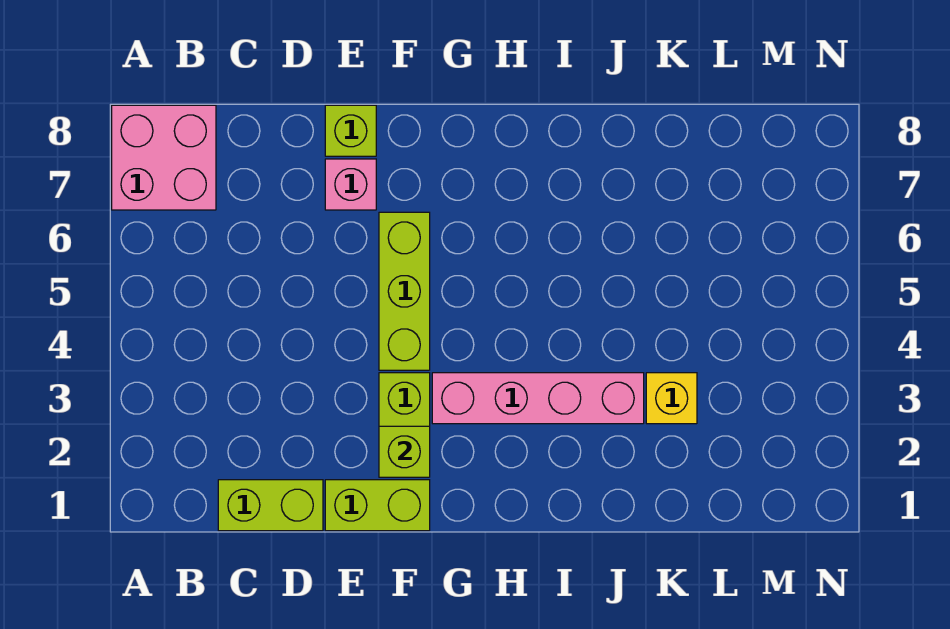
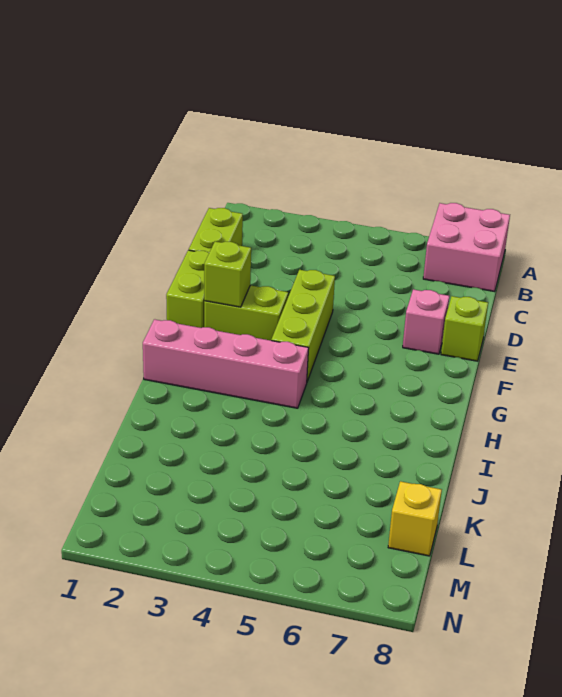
lime brick F4:F6 level 1 -> lime brick E4:G4 level 1
pink brick G3:J3 level 1 -> pink brick H1:H4 level 1
yellow brick K3 level 1 -> yellow brick L8 level 1

